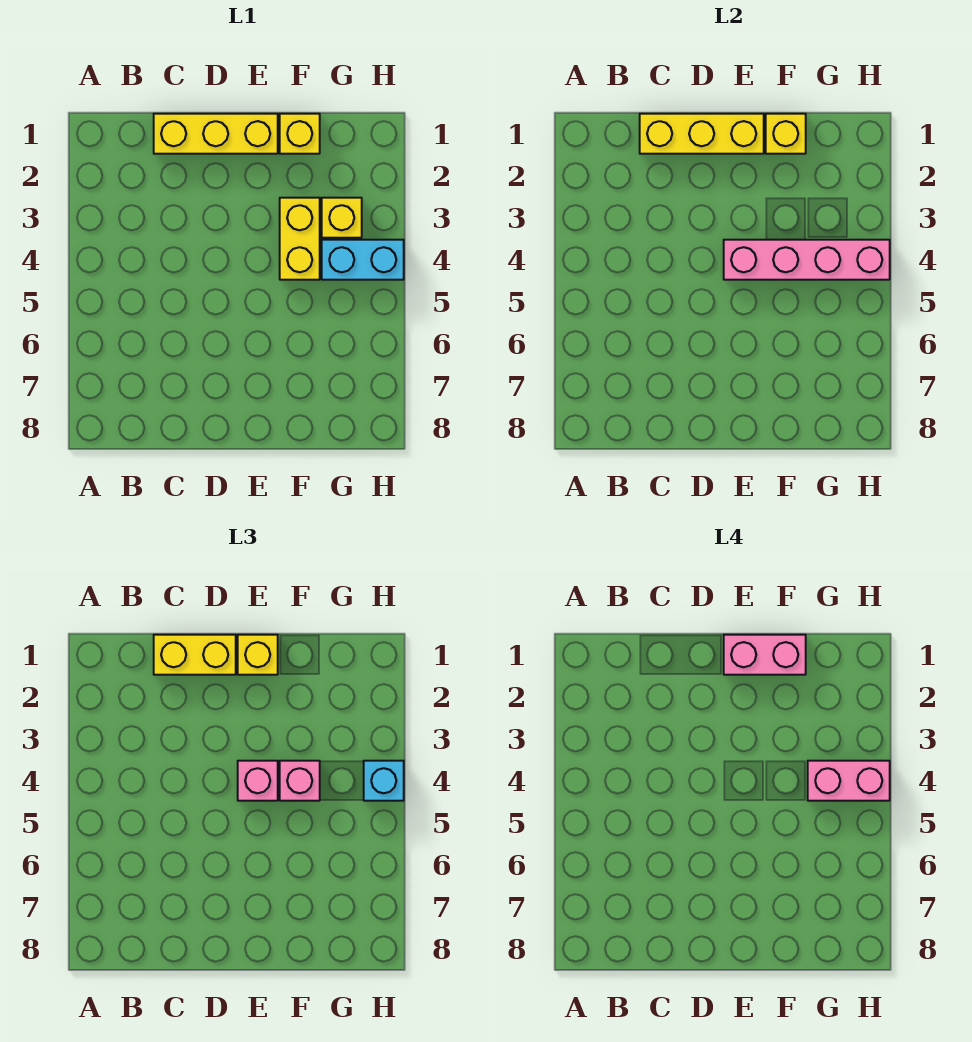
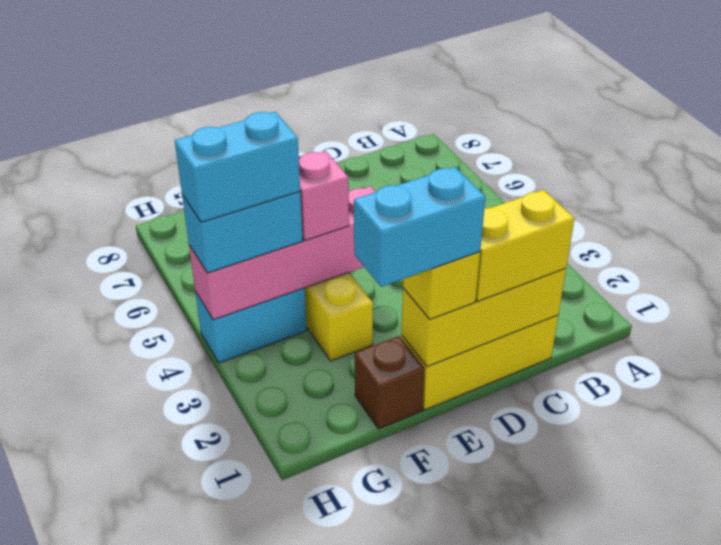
pink brick E1:F1 level 4 -> cyan brick E1:F1 level 4
pink brick E4 level 3 -> none
yellow brick F1 level 1 -> brown brick F1 level 1
yellow brick F1 level 2 -> none
yellow brick G3 level 1 -> none
pink brick G4:H4 level 4 -> cyan brick G4:H4 level 4
cyan brick H4 level 3 -> cyan brick G4:H4 level 3

